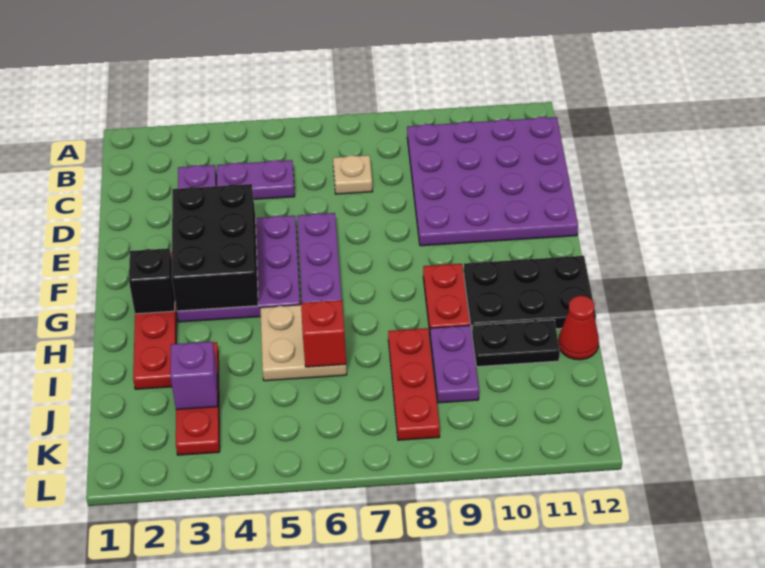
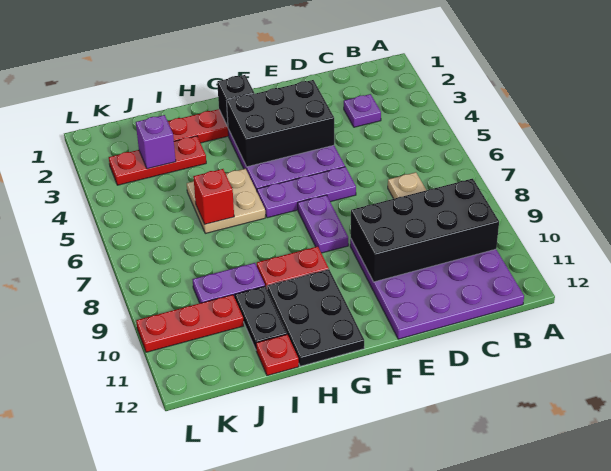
none -> black brick B9:E10 level 2
purple plate C4:C5 level 1 -> purple plate F7:F8 level 1
red plate I8:K8 level 1 -> red plate J10:L10 level 1
red cone I12 level 1 -> red plate I12 level 1

